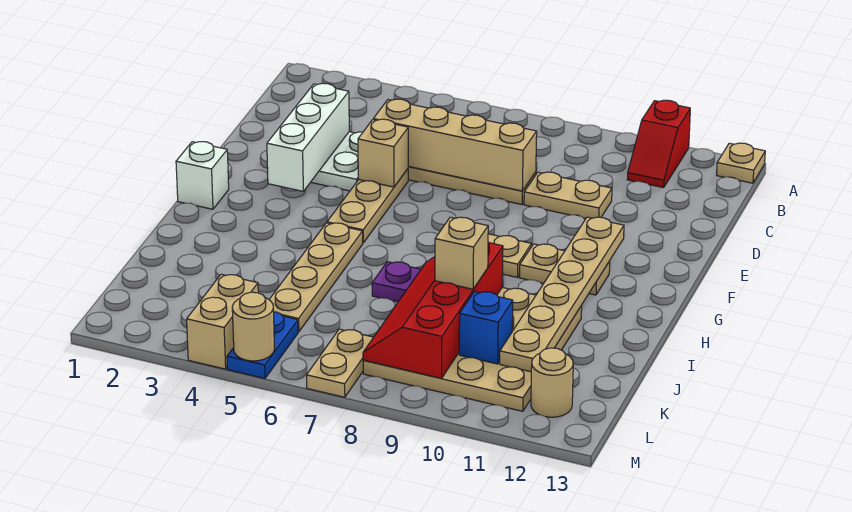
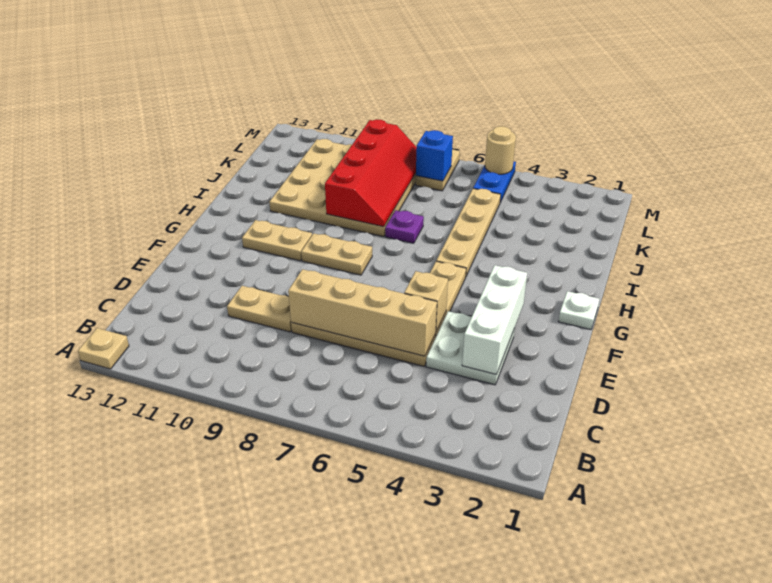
red slope A11:B11 level 1 top A -> none
tan plate F11:K11 level 2 -> none
white brick G1 level 1 -> white plate G1 level 1
tan brick J9 level 3 -> none
blue brick K10 level 2 -> blue brick L7 level 2
tan brick L4:M4 level 1 -> none
tan round brick L12 level 1 -> none

